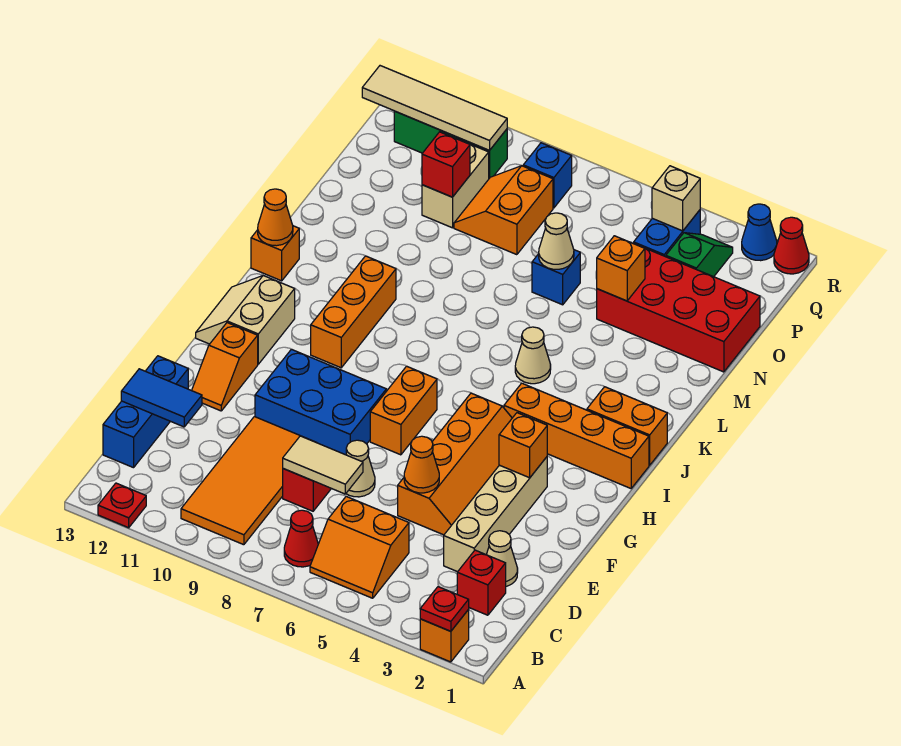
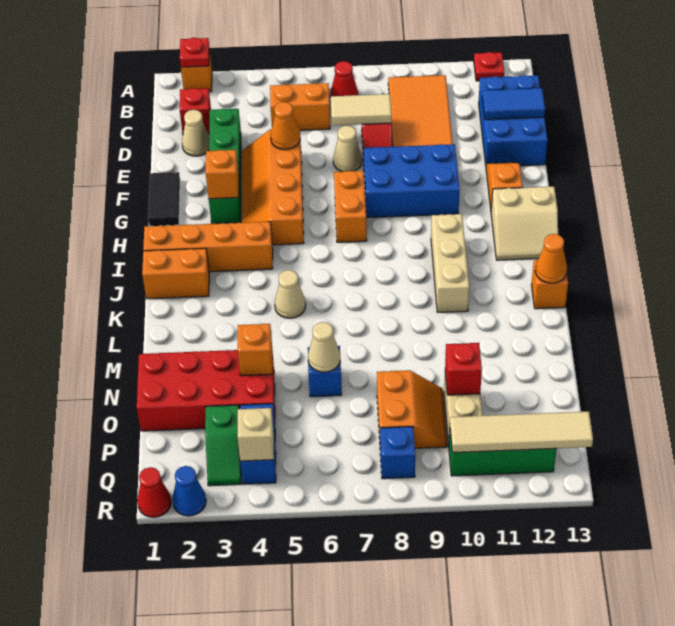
blue brick C13:E13 level 1 -> blue brick C12:E13 level 1
tan brick D3:G3 level 1 -> green brick D3:G3 level 1
none -> black tile F1:G1 level 1
tan slope H12:I13 level 1 top 12 -> tan slope H12:I13 level 1 top H
orange brick I10:K10 level 1 -> tan brick I10:K10 level 1

